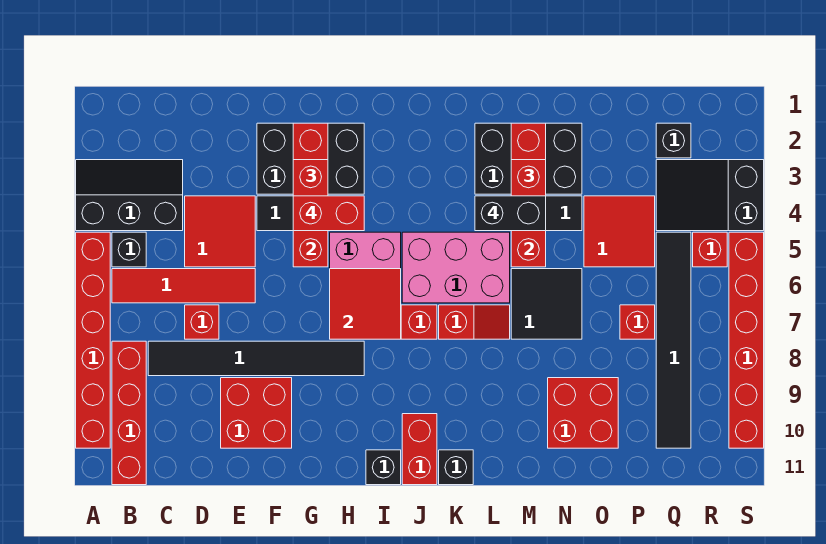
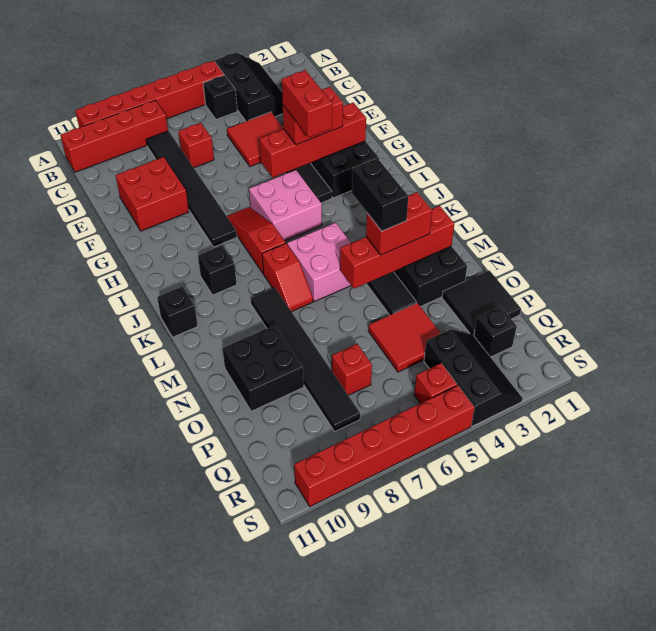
red tile B6:E6 level 1 -> none
red tile H6:I7 level 2 -> none
black brick I11 level 1 -> black brick J9 level 1
pink brick J5:L6 level 1 -> pink brick K5:L6 level 1
red brick J10:J11 level 1 -> none
black tile M6:N7 level 1 -> black tile O1:P2 level 1
red brick N9:O10 level 1 -> black brick N9:O10 level 1
black slope Q3:S4 level 1 top S -> black slope Q3:S4 level 1 top 4
black tile Q5:Q10 level 1 -> black tile L8:Q8 level 1

